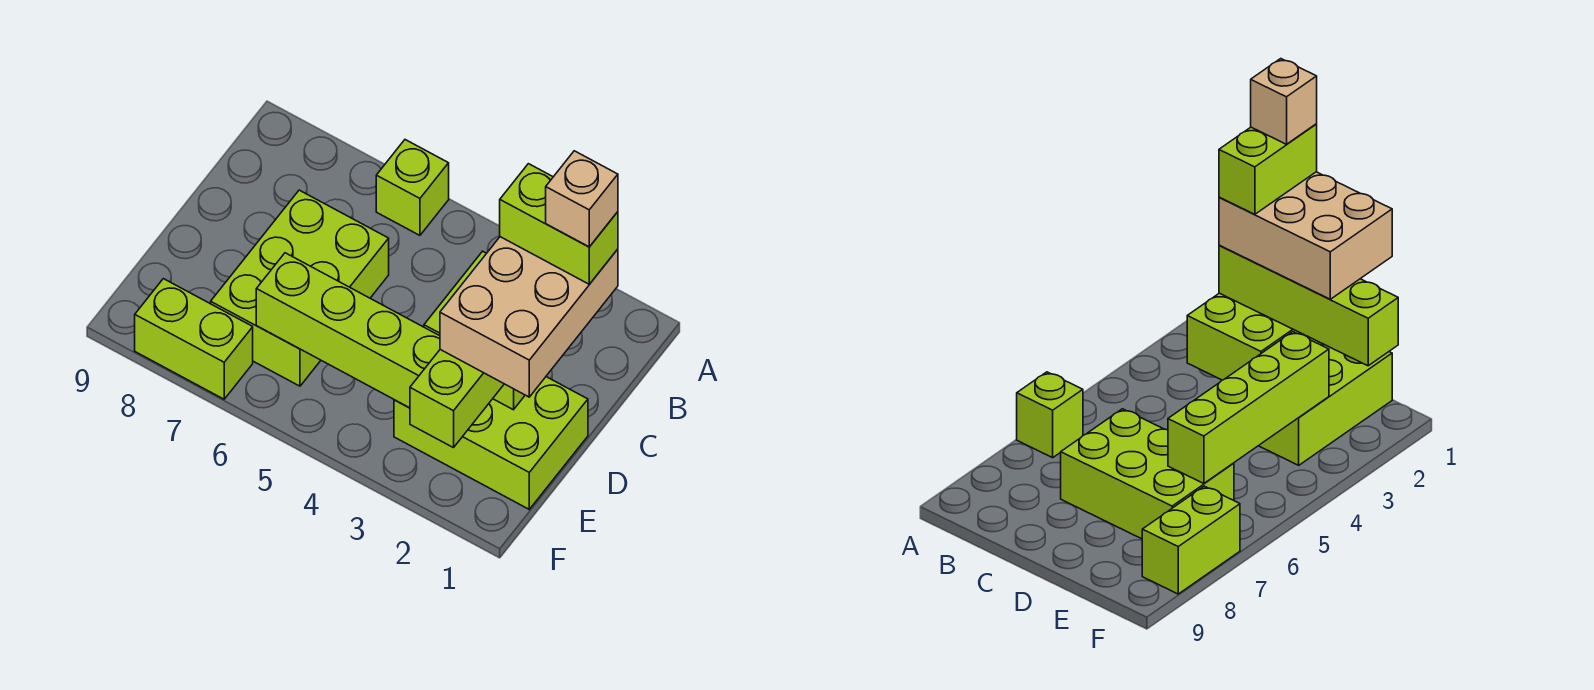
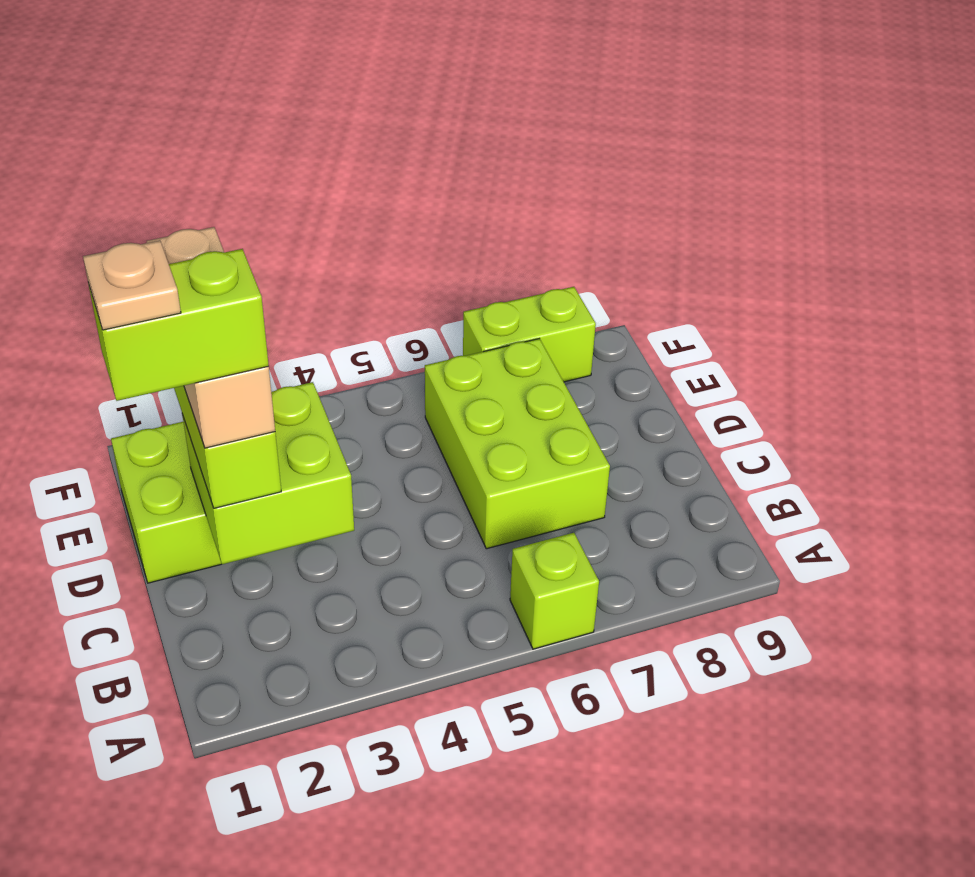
tan brick C1:E2 level 4 -> tan brick C2:E2 level 4
tan brick C1 level 6 -> tan plate C1 level 6
lime brick E3:E6 level 2 -> none

